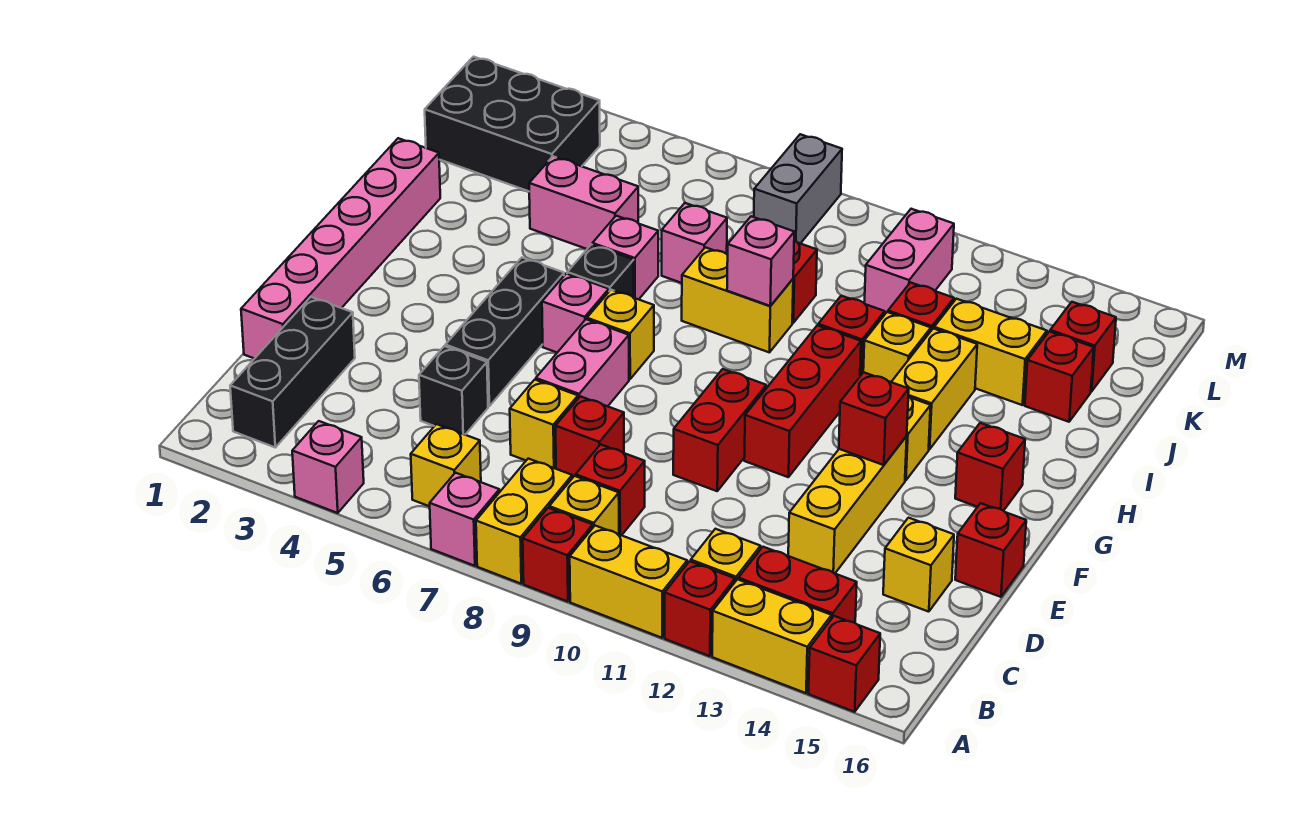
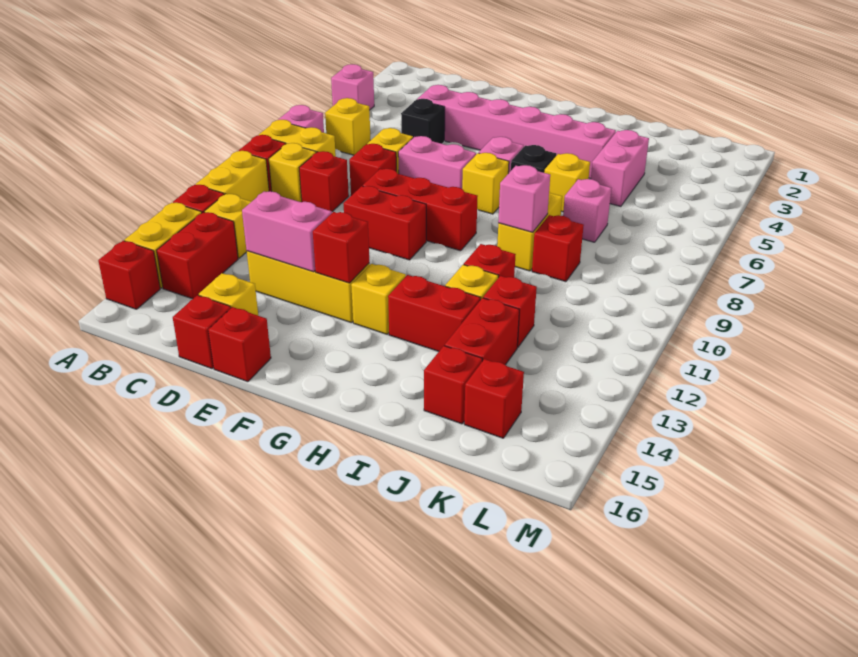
black brick B2:D2 level 1 -> none
pink brick D1:I1 level 1 -> pink brick D4:I4 level 1
black brick E5:G5 level 1 -> none
red brick F11:H11 level 1 -> red brick E9:G9 level 1
red brick G15 level 1 -> red brick D16 level 1
yellow brick H13:I13 level 1 -> red brick H13:I13 level 1
pink brick I6 level 1 -> yellow brick I6 level 1
yellow brick J13:J14 level 1 -> red brick J13:J14 level 1
black brick K1:L3 level 1 -> none
pink brick K11:L11 level 1 -> pink brick D13:E13 level 2
grey brick L8:M8 level 1 -> none

